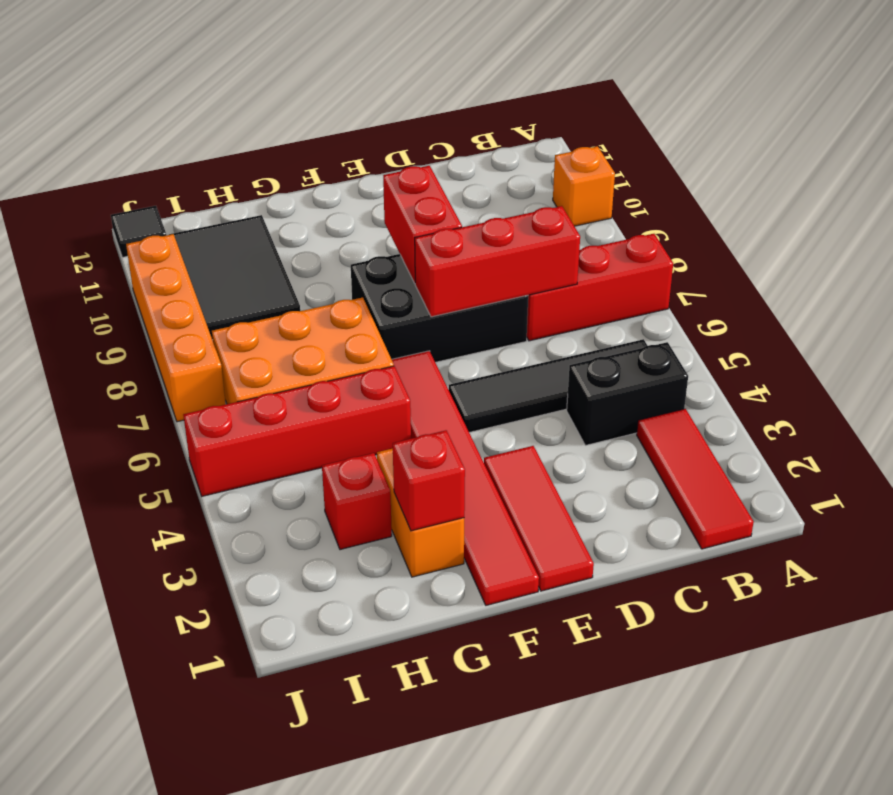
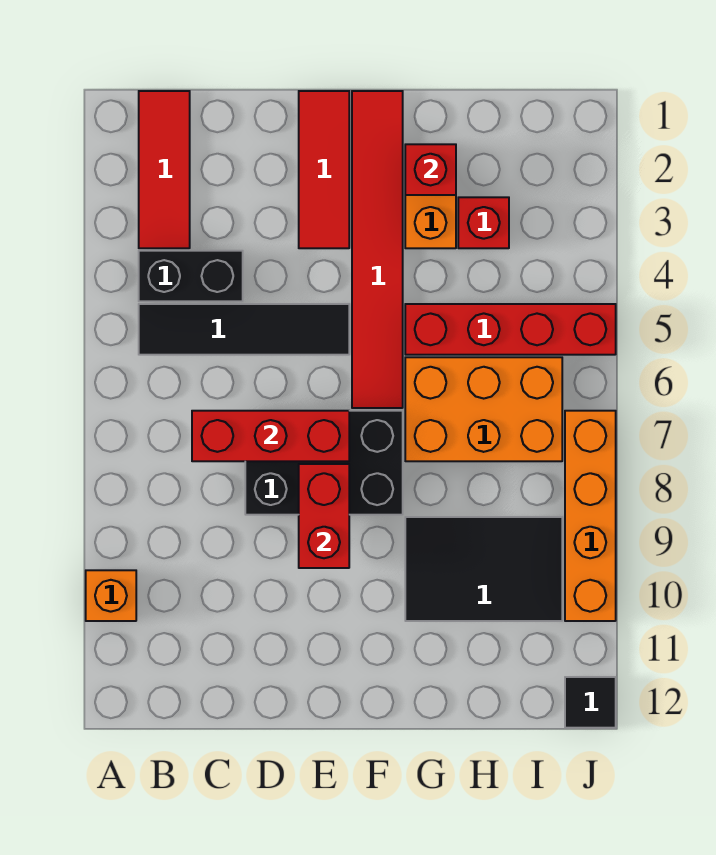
red brick A7:C7 level 1 -> none
black tile H9:I11 level 1 -> black tile G9:I10 level 1

